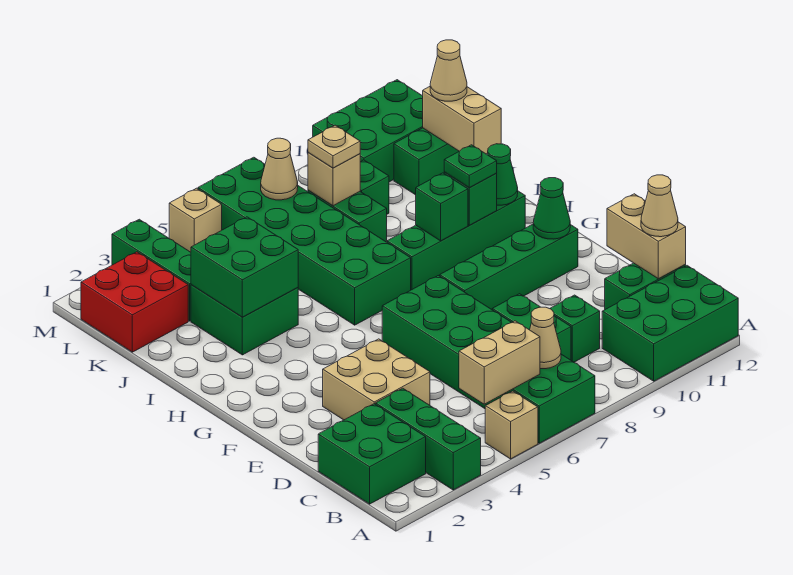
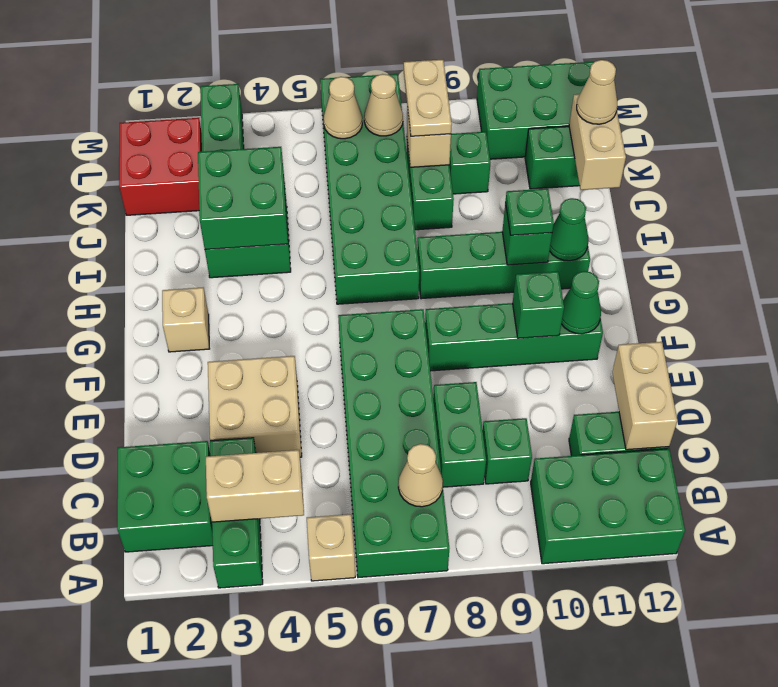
tan brick B5:B6 level 2 -> tan brick B3:B4 level 2
tan cone C12 level 3 -> tan cone L6 level 2
green brick H9 level 2 -> green brick F10 level 2
tan plate K8 level 3 -> tan plate K8:L8 level 3
tan brick M5 level 1 -> tan brick G2 level 1

